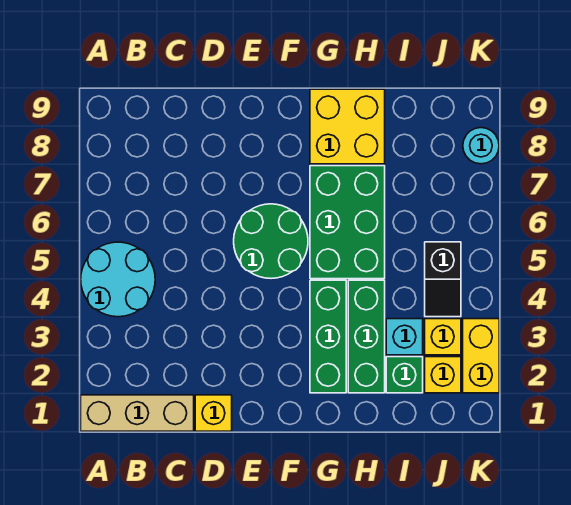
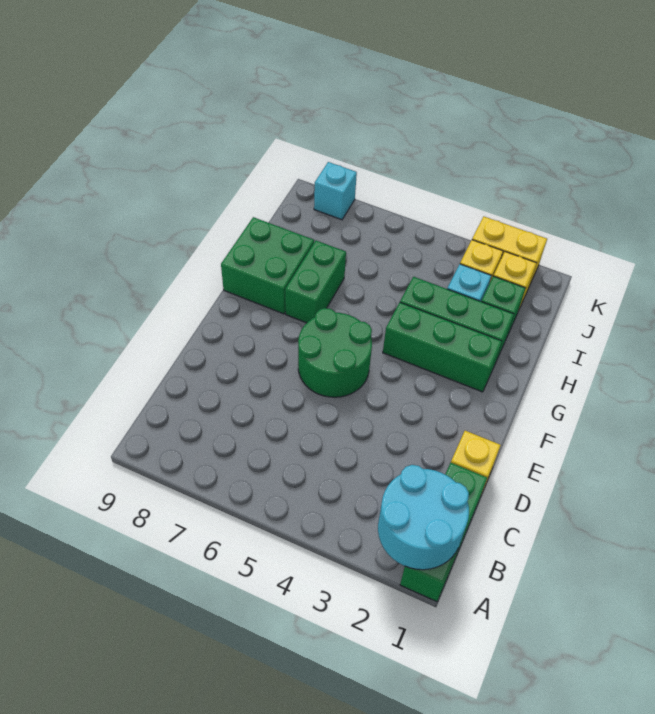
tan brick A1:C1 level 1 -> green brick A1:C1 level 1
cyan round brick A4:B5 level 1 -> cyan round brick A1:B2 level 2
green brick G5:H7 level 1 -> green brick G7:H7 level 1
yellow brick G8:H9 level 1 -> green brick G8:H9 level 1
black slope J4:J5 level 1 top 5 -> none
cyan round brick K8 level 1 -> cyan brick K8 level 1

